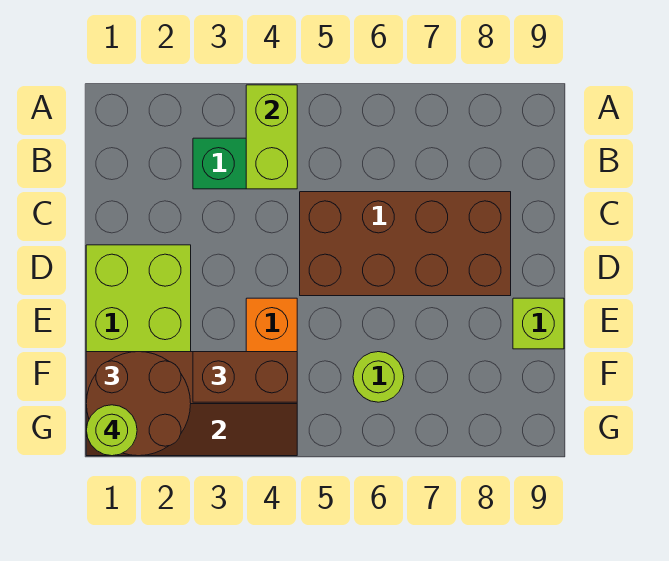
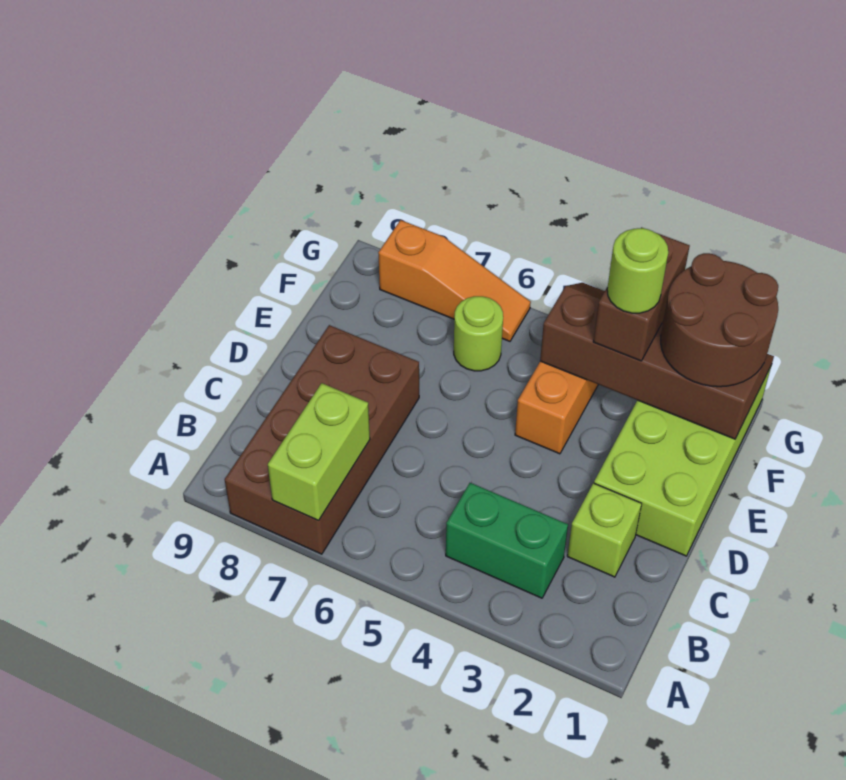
lime brick A4:B4 level 2 -> lime brick A7:B7 level 2
brown brick C5:D8 level 1 -> brown brick A7:D8 level 1
lime brick E9 level 1 -> lime brick C2 level 1
brown brick F3:F4 level 3 -> brown brick F3:G3 level 3
lime round brick G1 level 4 -> lime round brick F3 level 4
none -> orange slope G6:G8 level 1 top 8

